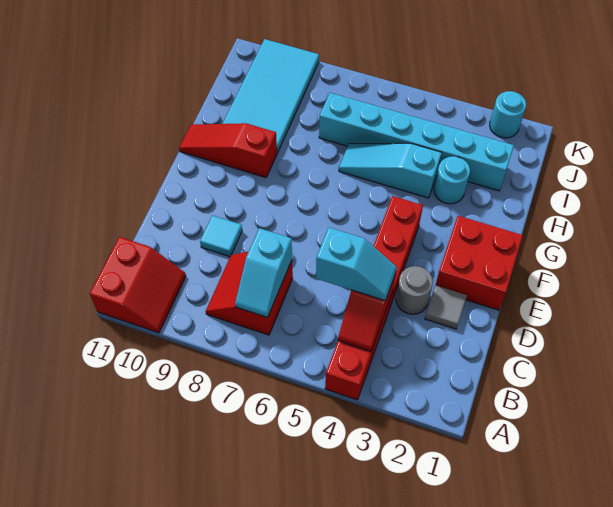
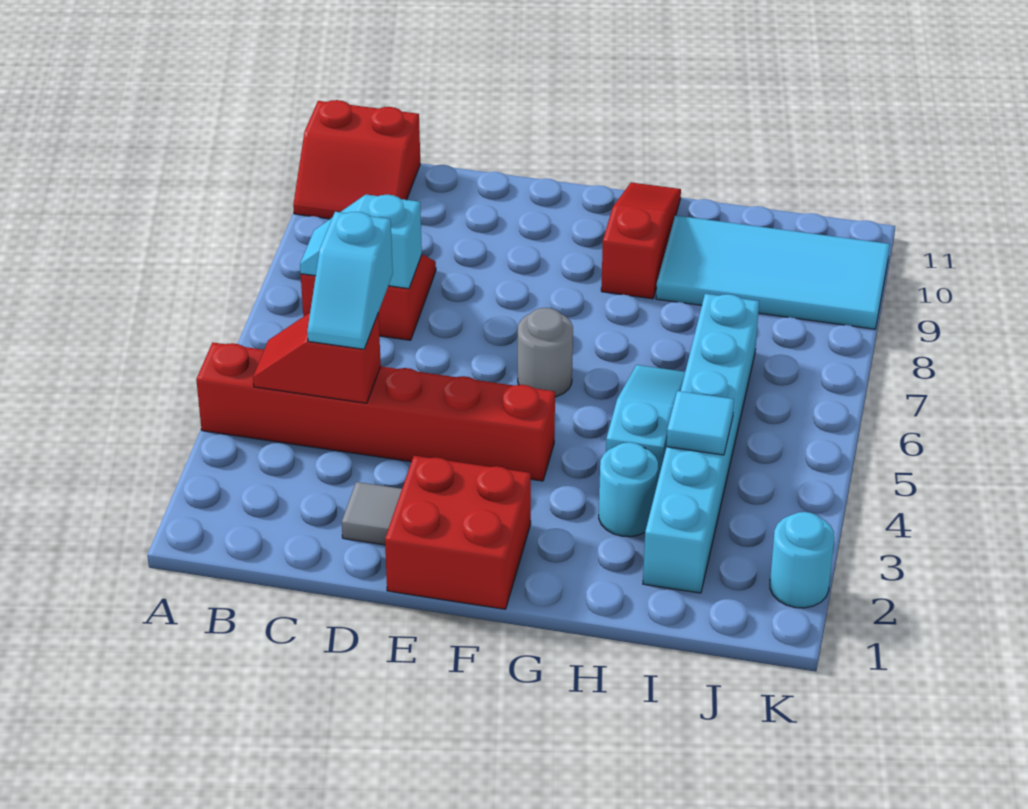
grey round brick D3 level 1 -> grey round brick F6 level 1
cyan tile D9 level 1 -> cyan tile I4 level 2

